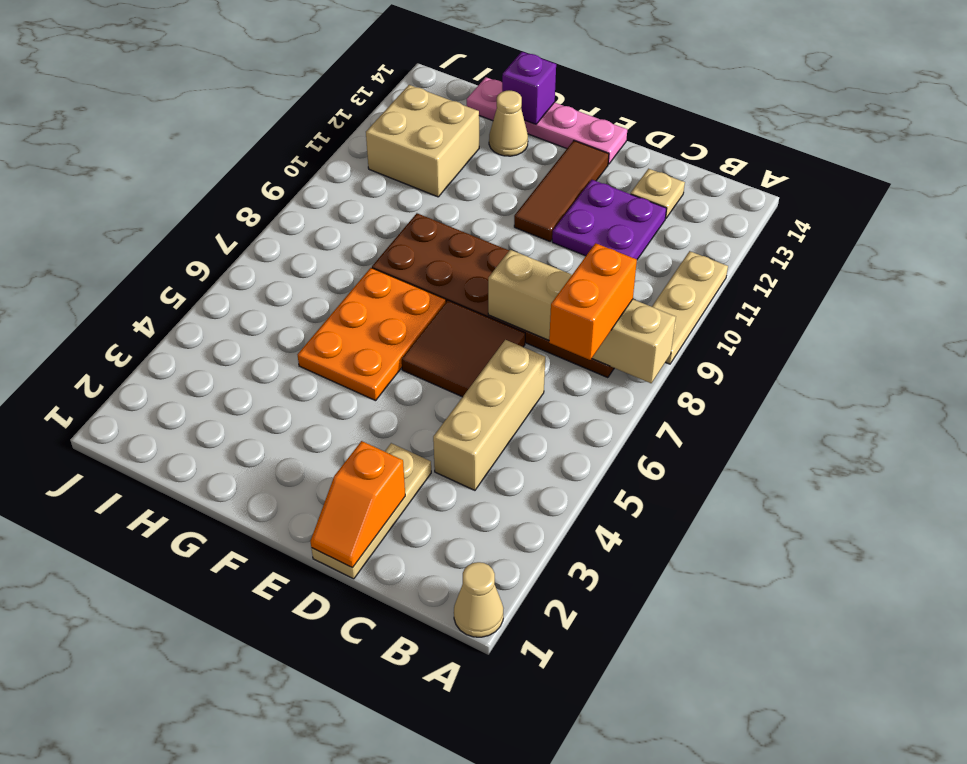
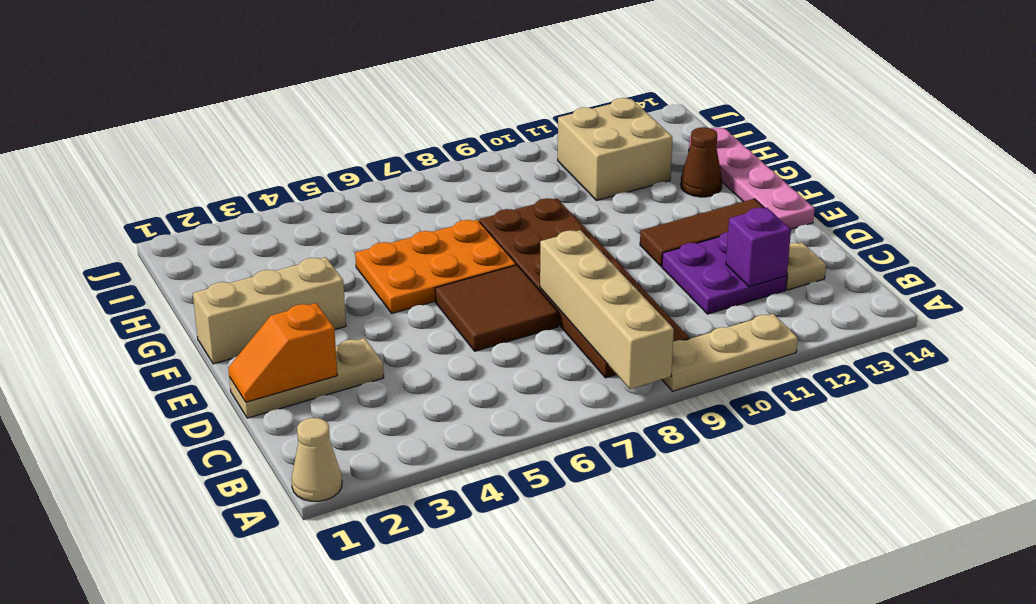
orange brick B7:B8 level 3 -> none
tan brick C4:C6 level 1 -> tan brick F1:F3 level 1
tan cone G13 level 1 -> brown cone G13 level 1
purple brick G14 level 2 -> purple brick C12 level 2

